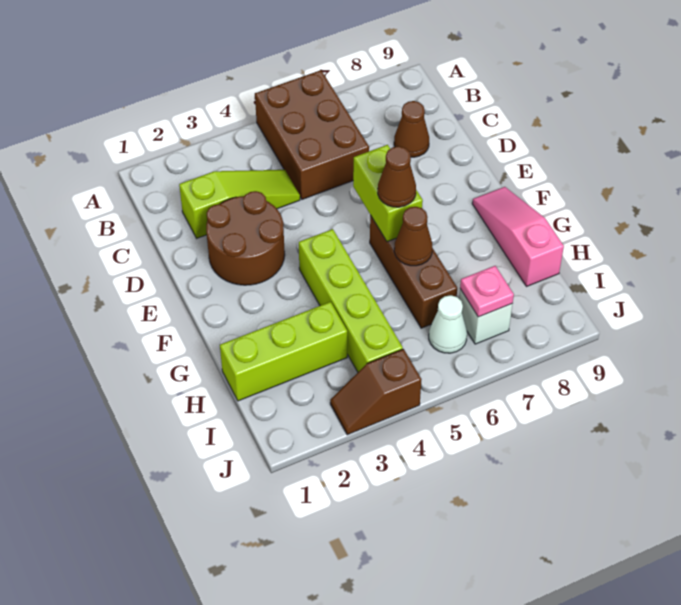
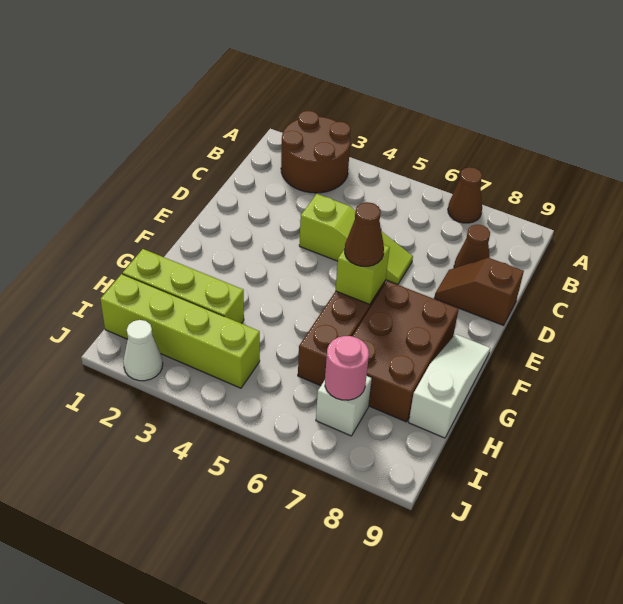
brown brick A5:C6 level 1 -> brown brick F7:H8 level 1
lime slope C2:C4 level 1 top 2 -> lime slope D4:D6 level 1 top 4
brown round brick D2:E3 level 1 -> brown round brick A2:B3 level 1
lime brick E6:F6 level 2 -> lime brick F6 level 2
lime brick F4:I4 level 1 -> lime brick I1:I4 level 1
pink slope F9:H9 level 1 top H -> white slope F9:H9 level 1 top H
brown cone G6 level 2 -> brown cone A7 level 1
white cone I6 level 1 -> white cone J2 level 1
pink plate I7 level 2 -> pink round brick I7 level 2
brown slope J3:J4 level 1 top 4 -> brown slope D8:D9 level 1 top 9

